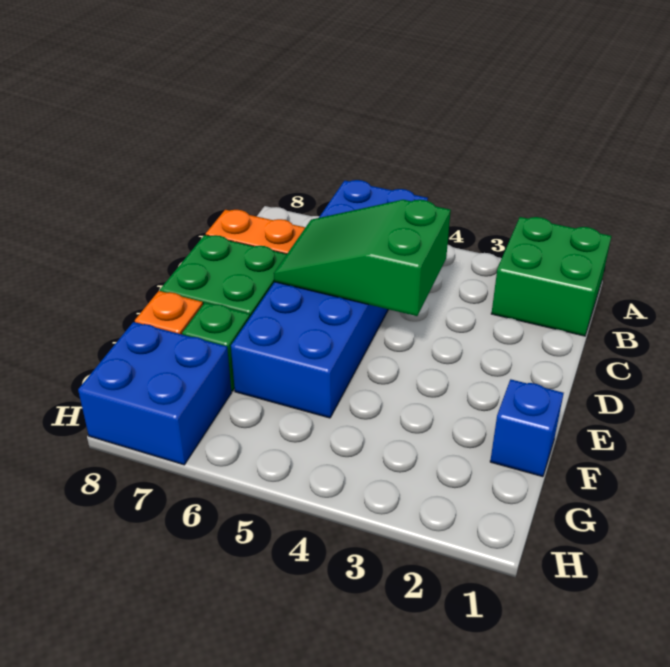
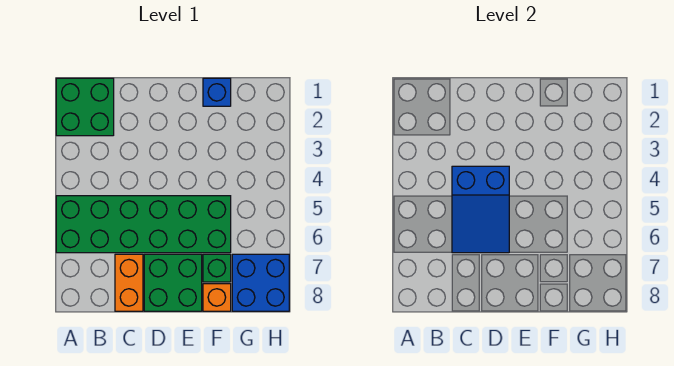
blue brick A5:F6 level 1 -> green brick A5:F6 level 1
green slope C4:D6 level 2 top 4 -> blue slope C4:D6 level 2 top 4

